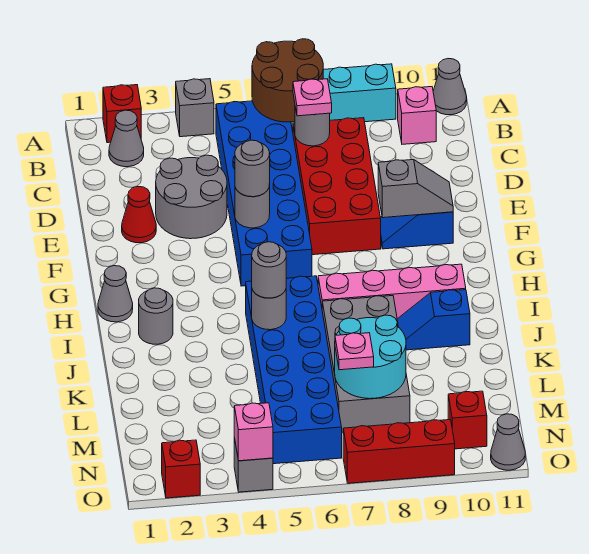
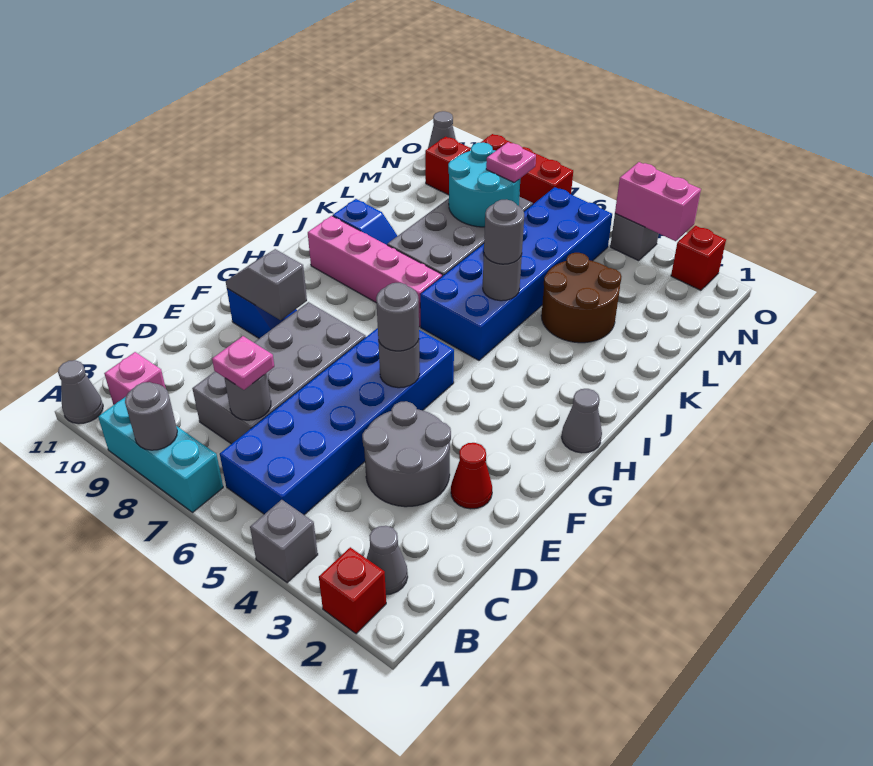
brown round brick A6:B7 level 2 -> brown round brick K3:L4 level 1
red brick C7:F8 level 1 -> grey brick C7:F8 level 1
grey round brick I2 level 1 -> grey round brick A8 level 2
pink brick O4 level 2 -> pink brick O3:O4 level 2

